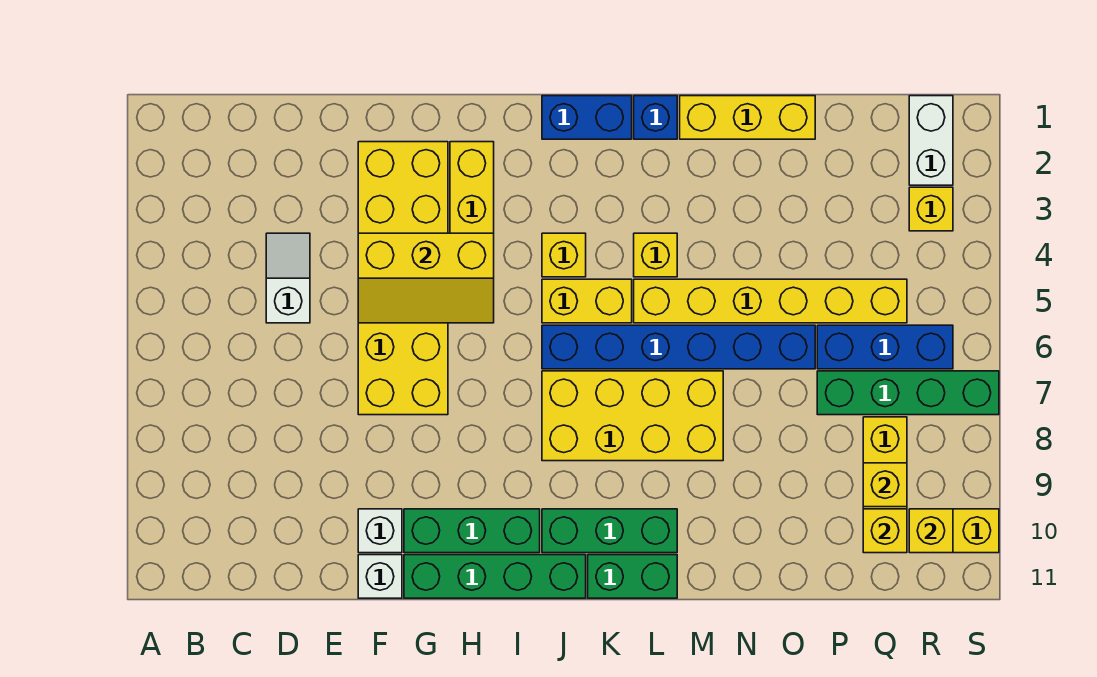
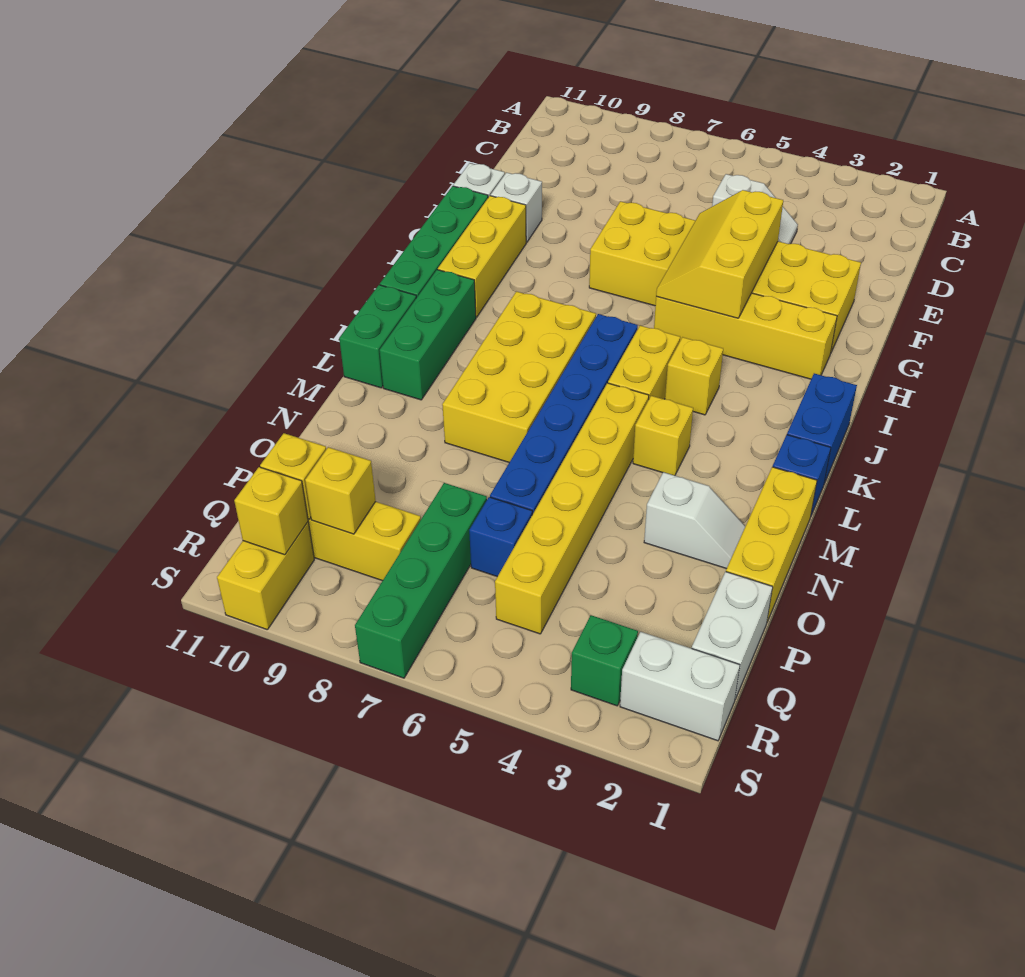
green brick G10:I10 level 1 -> yellow brick G10:I10 level 1
none -> white slope N2:N3 level 1 top 3
none -> white brick P1:Q1 level 1
blue brick P6:R6 level 1 -> blue brick P6 level 1
yellow brick R3 level 1 -> green brick R3 level 1

